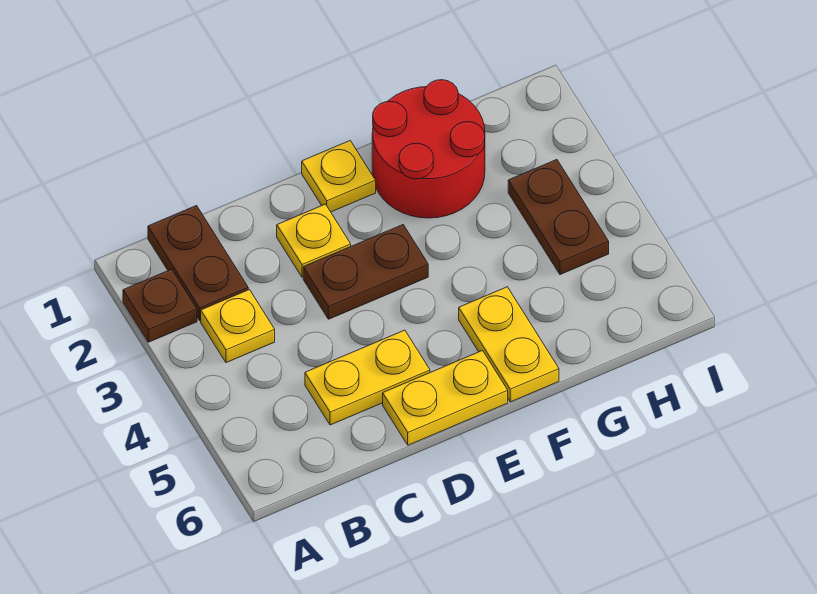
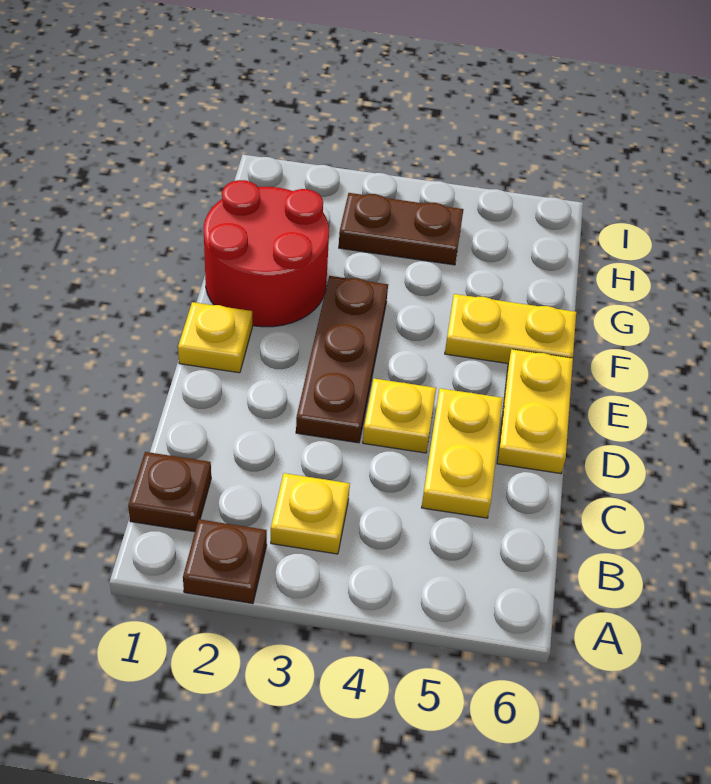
brown plate B1:B2 level 1 -> brown plate B1 level 1
yellow plate D2 level 1 -> yellow plate D4 level 1
brown plate D3:E3 level 1 -> brown plate D3:F3 level 1

